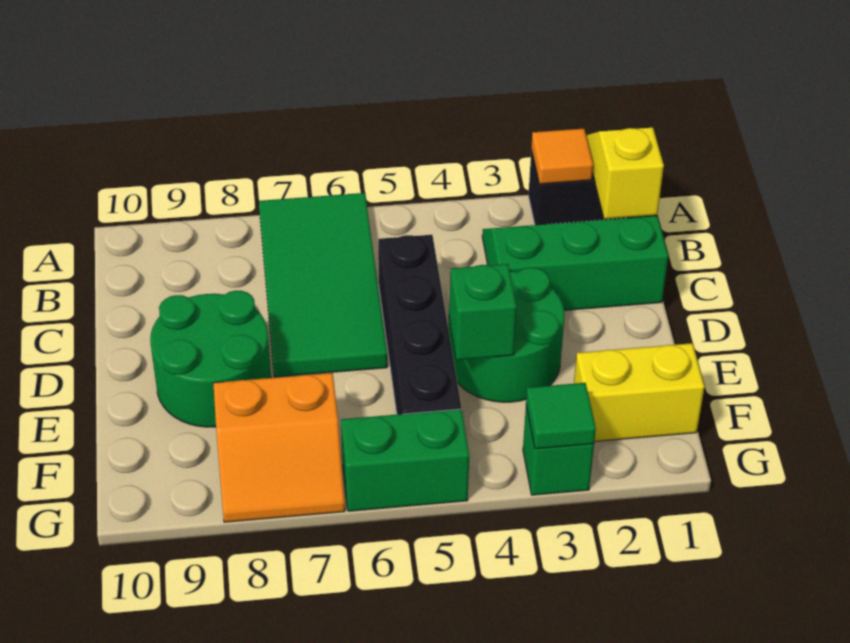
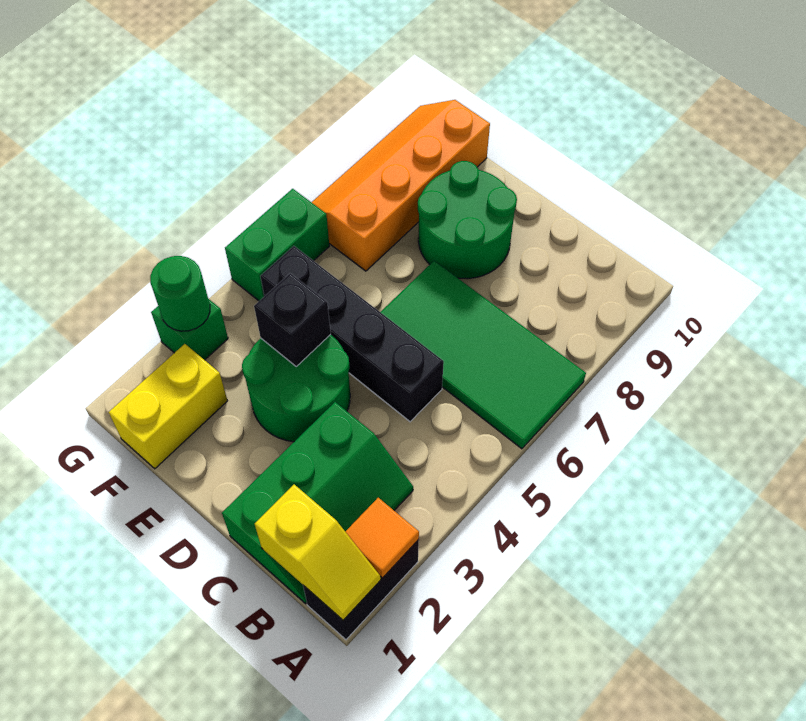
green brick E4 level 2 -> black brick E4 level 2
orange slope F7:G8 level 1 top F -> orange slope F7:G10 level 1 top F
green tile G3 level 2 -> green round brick G3 level 2

